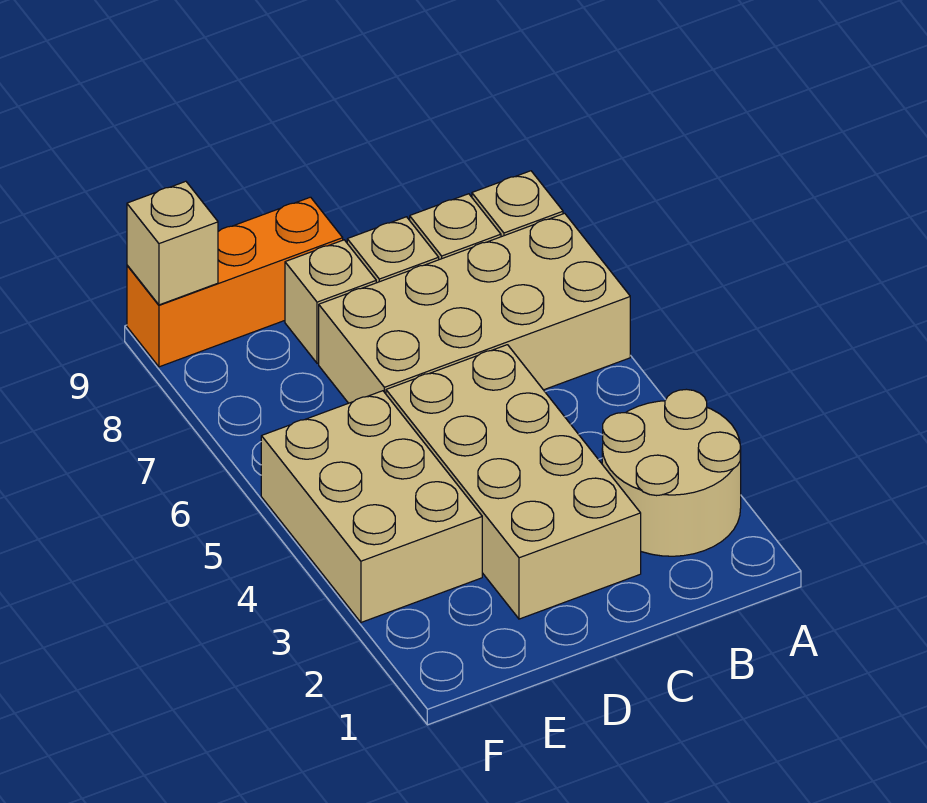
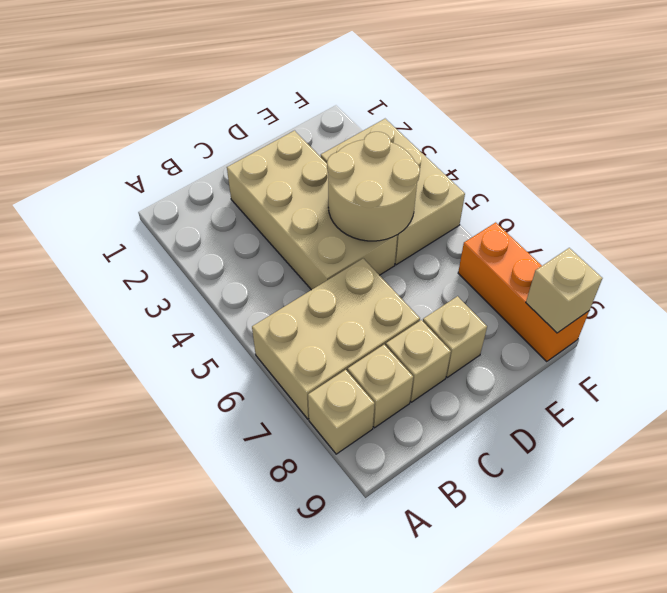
tan round brick A2:B3 level 1 -> tan round brick D4:E5 level 2
tan brick A6:D7 level 1 -> tan brick A6:C7 level 1
orange brick D9:F9 level 1 -> orange brick F7:F9 level 1

